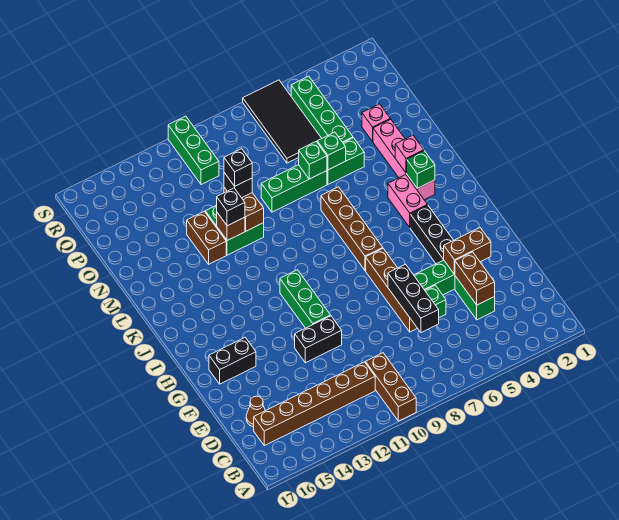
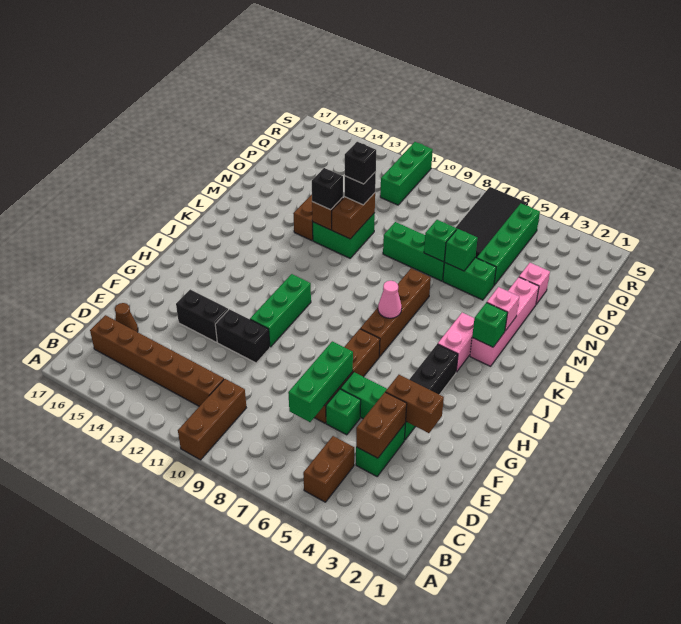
none -> brown brick B5:C5 level 1
black brick D7:F7 level 2 -> green brick D7:F7 level 2
black brick G15:G16 level 1 -> black brick F13:F14 level 1
none -> pink cone J7 level 2

